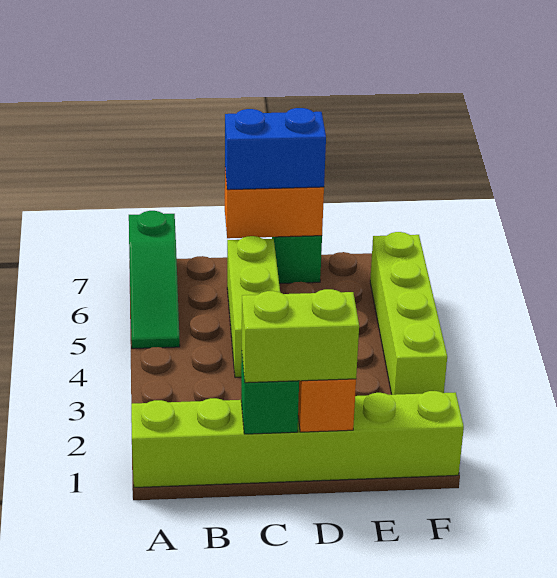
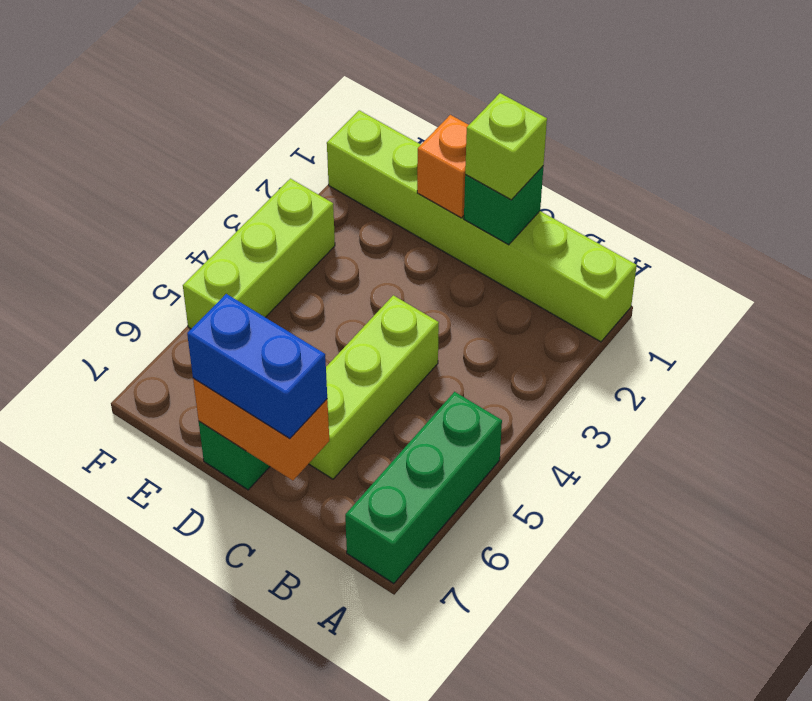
green slope A5:A7 level 1 top 7 -> green brick A5:A7 level 1
lime brick C1:D1 level 3 -> lime brick C1 level 3
lime brick F3:F6 level 1 -> lime brick F3:F5 level 1

